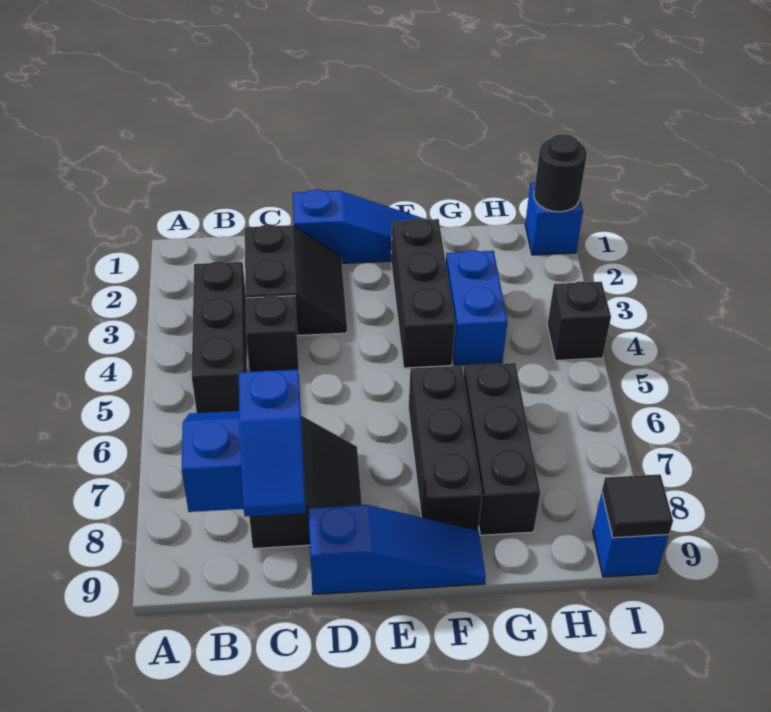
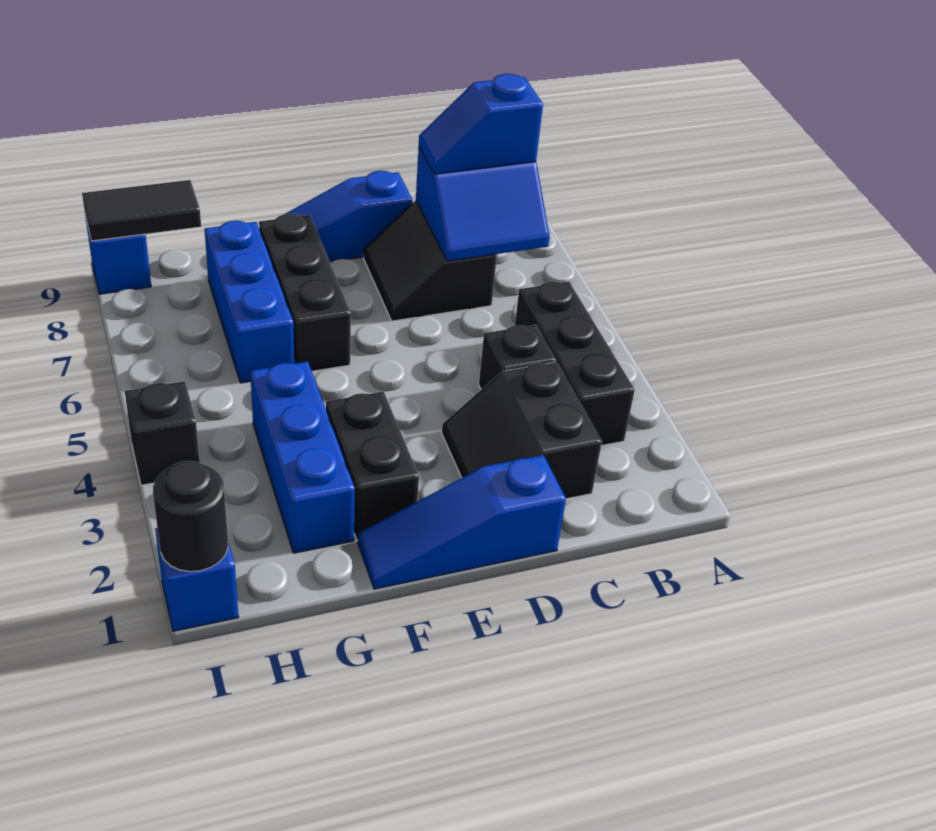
blue slope C8:C9 level 3 top 8 -> blue slope B8:C8 level 3 top B
black brick F2:F4 level 1 -> black brick F2:F3 level 1
blue brick G3:G4 level 1 -> blue brick G2:G4 level 1
black brick G6:G8 level 1 -> blue brick G6:G8 level 1
black tile I9 level 2 -> black tile H9:I9 level 2

